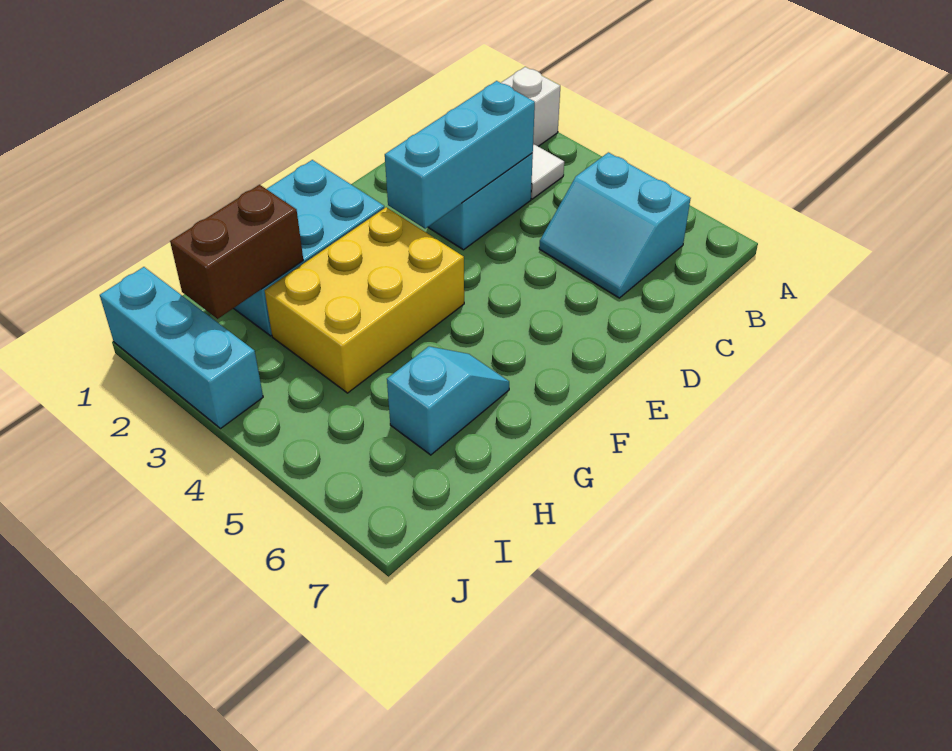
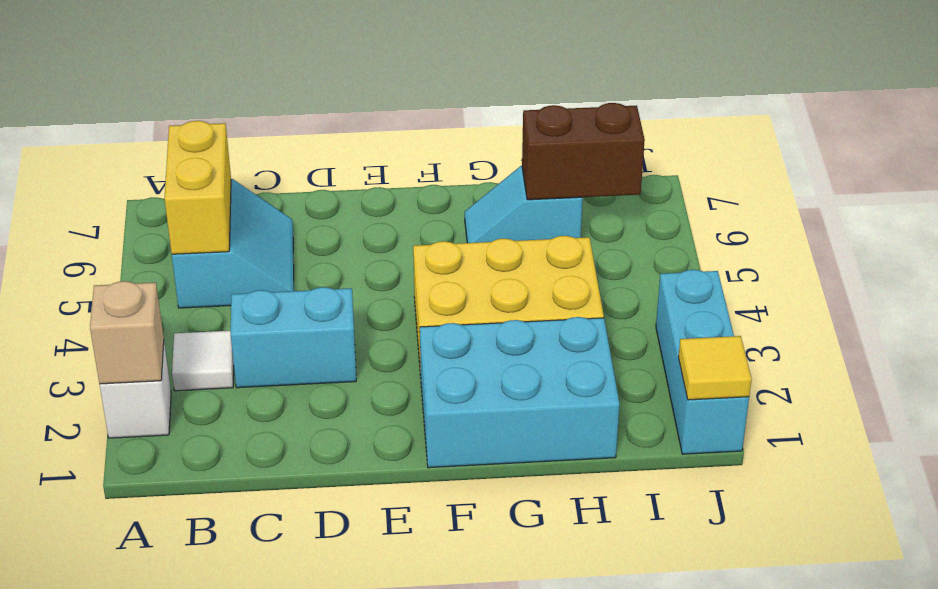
none -> tan brick A2 level 2
none -> yellow brick B5:B6 level 2
cyan brick C3:E3 level 2 -> none
brown brick H2:I2 level 2 -> brown brick H6:I6 level 2
none -> yellow tile J1 level 2

